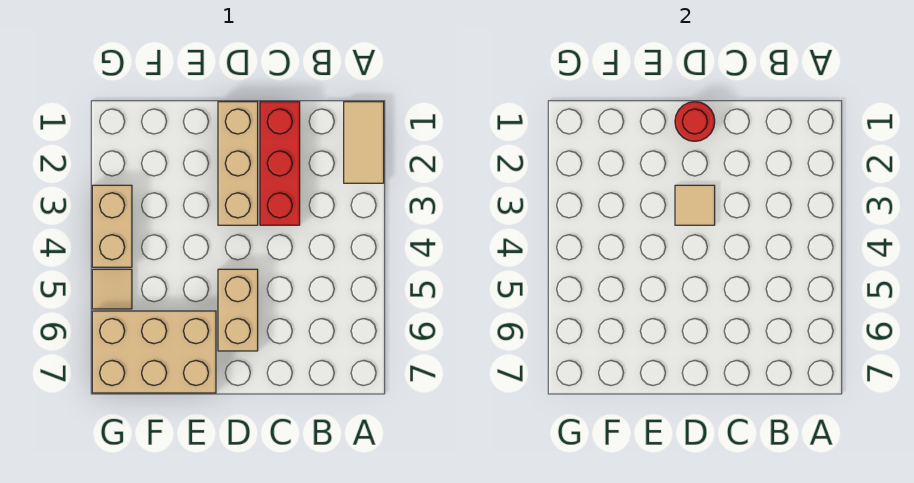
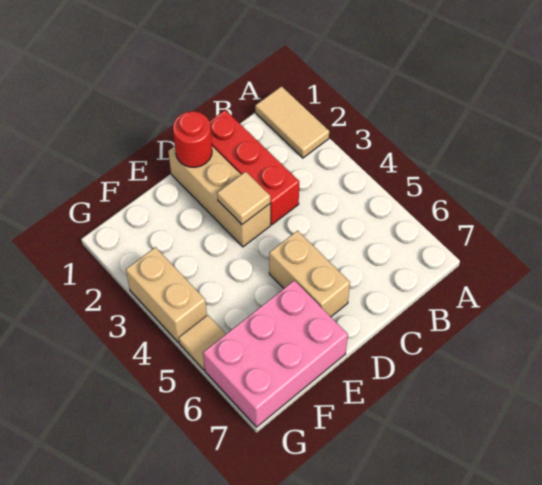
tan brick E6:G7 level 1 -> pink brick E6:G7 level 1

